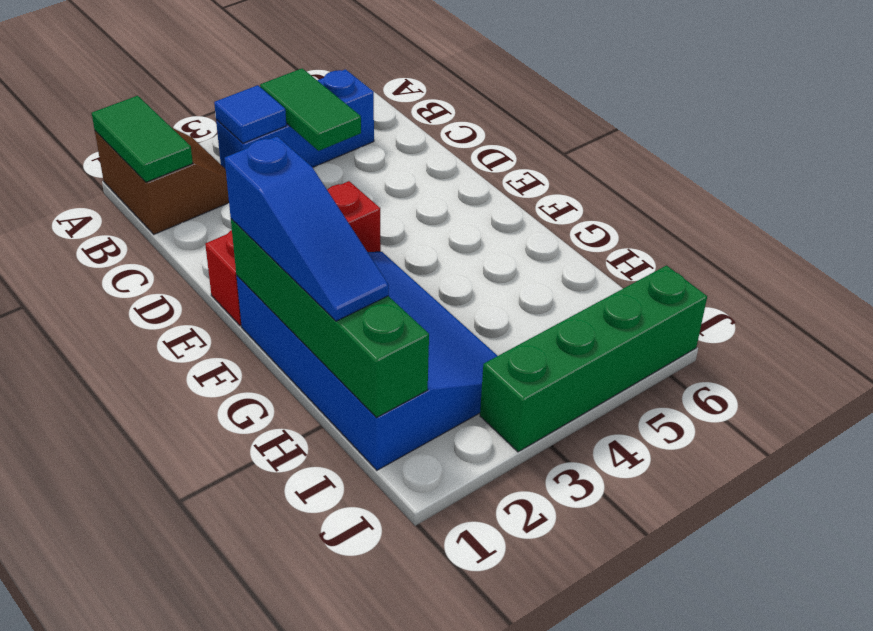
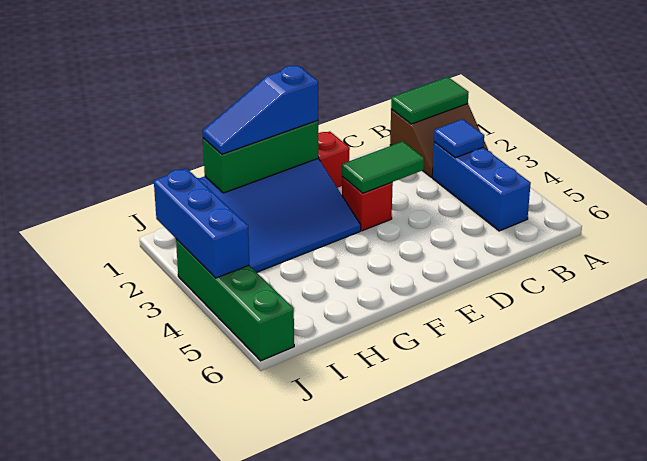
green tile B4:C4 level 2 -> green tile D3:E3 level 2
green brick F1:I1 level 2 -> green brick F1:H1 level 2
none -> blue brick J2:J4 level 2

